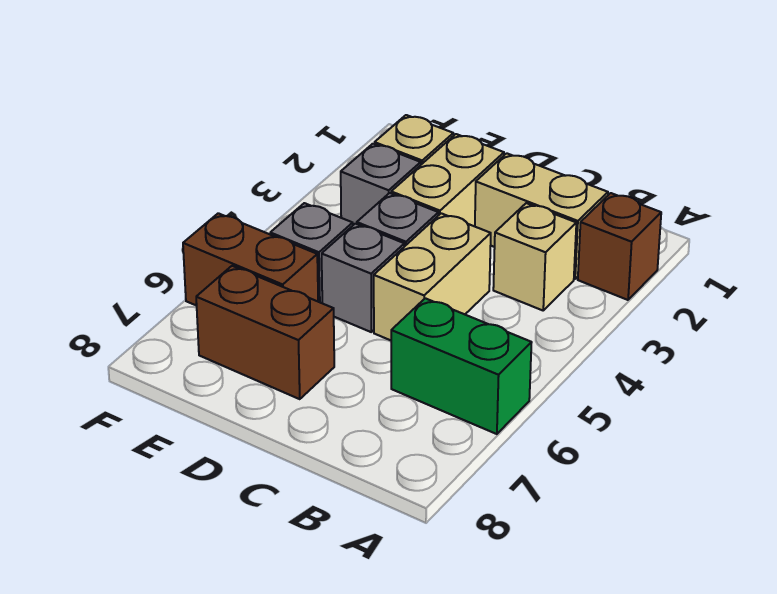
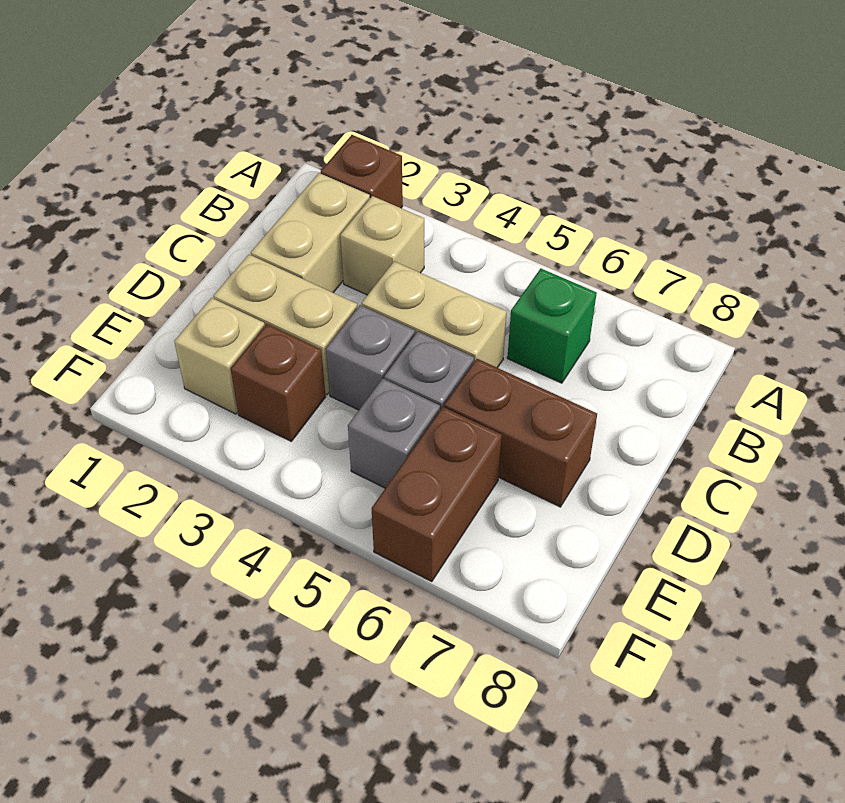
green brick A6:B6 level 1 -> green brick B6 level 1
brown brick D7:E7 level 1 -> brown brick D6:D7 level 1
grey brick E3 level 1 -> brown brick E3 level 1

